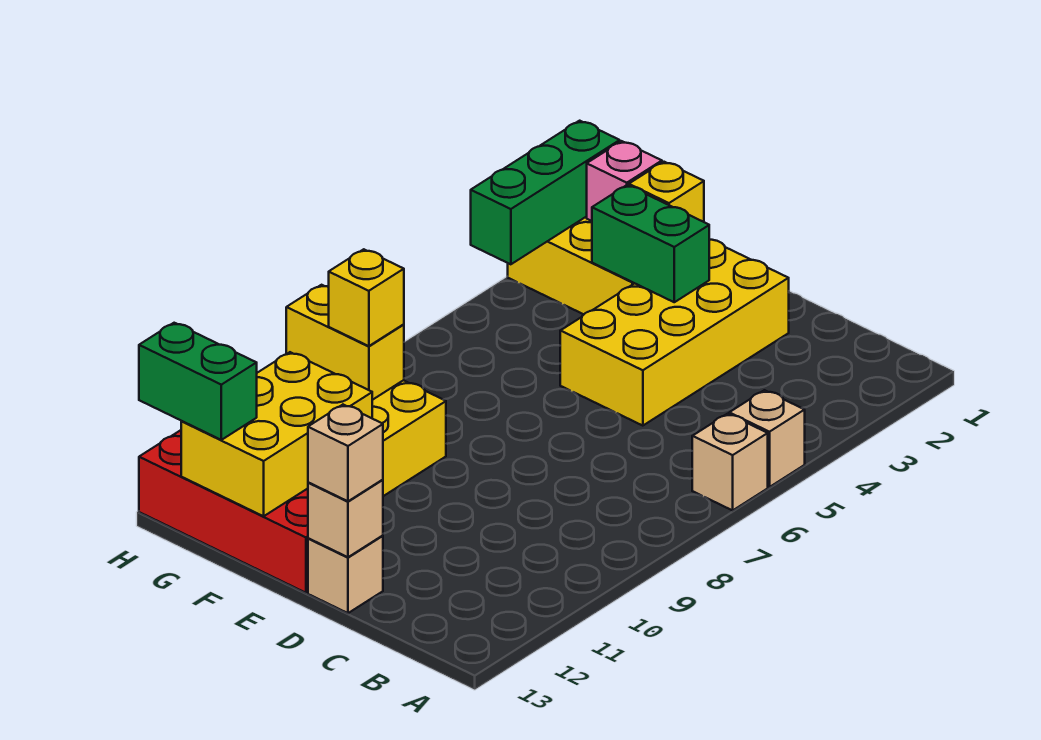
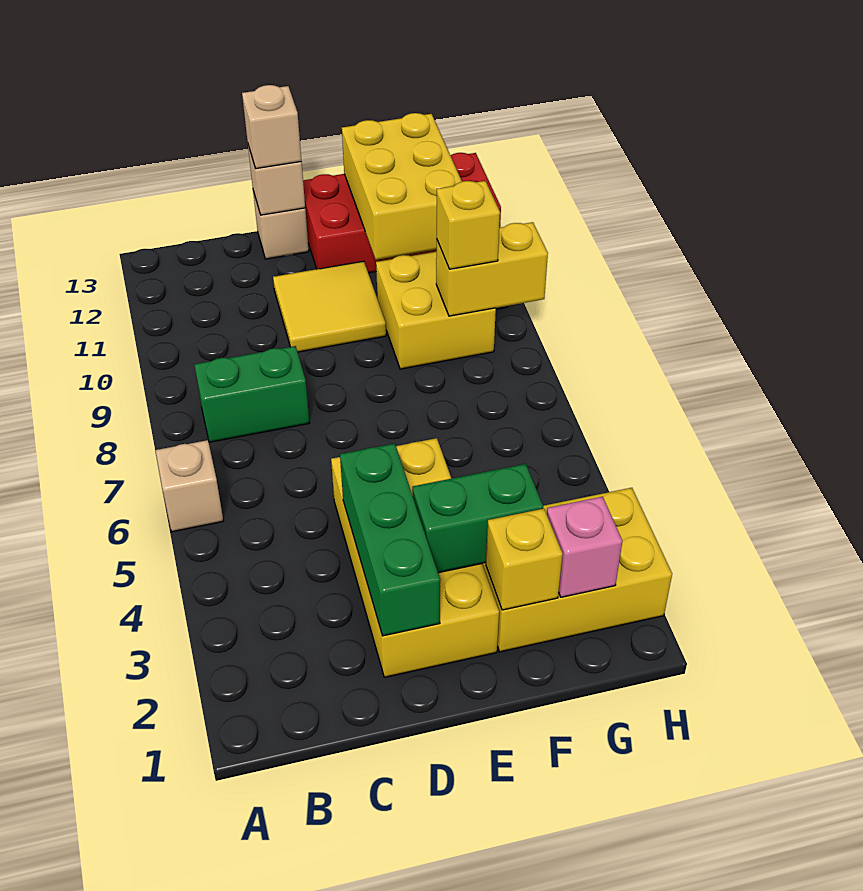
tan brick A5 level 1 -> none
none -> yellow tile D10:E11 level 1
green brick G13:H13 level 3 -> green brick B8:C8 level 1
green brick H2:H4 level 2 -> green brick D2:D4 level 2

